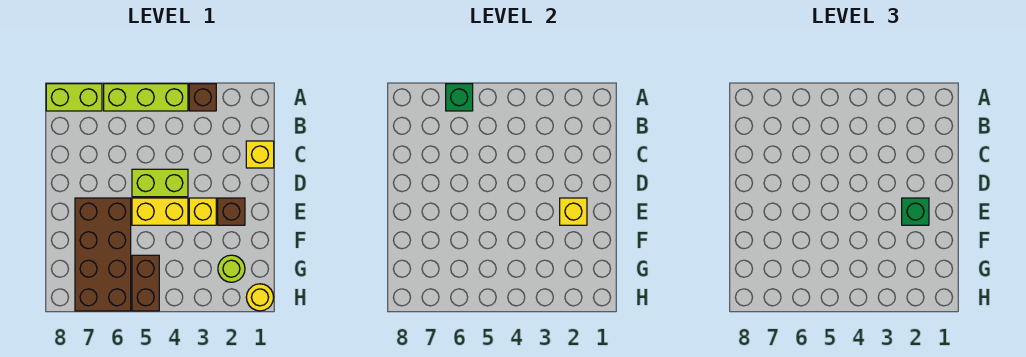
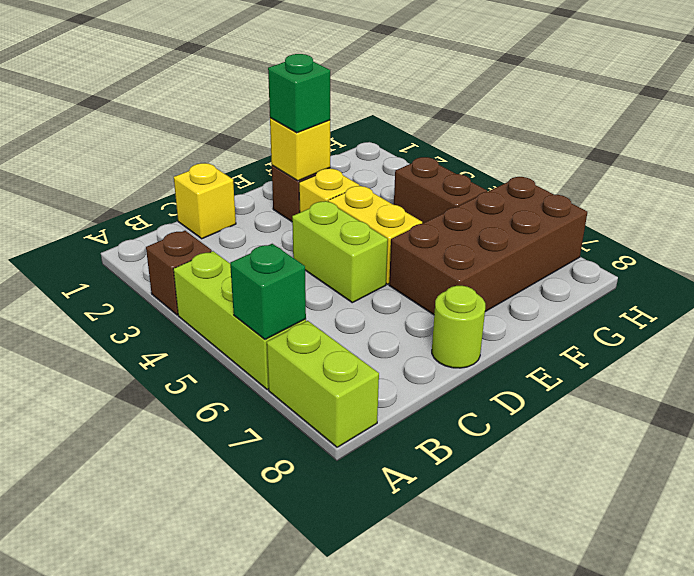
lime round brick G2 level 1 -> lime round brick D8 level 1
brown brick G5:H5 level 1 -> brown brick G4:G5 level 1
yellow round brick H1 level 1 -> none

